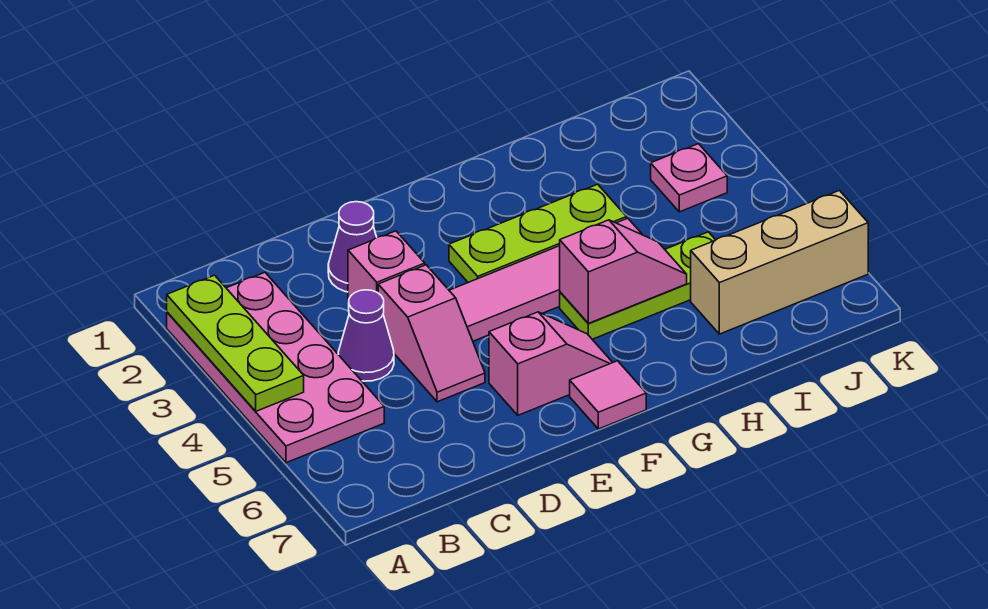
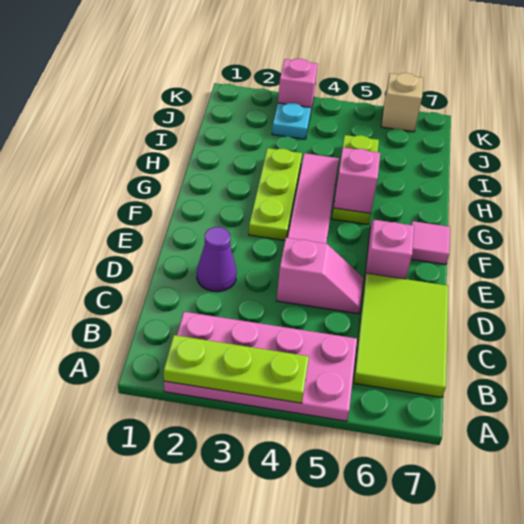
none -> lime tile B6:D7 level 1
purple cone C4 level 1 -> none
pink brick D3 level 1 -> pink brick K3 level 1
tan brick I6:K6 level 1 -> tan brick K6 level 1
pink plate J3 level 1 -> cyan plate J3 level 1

